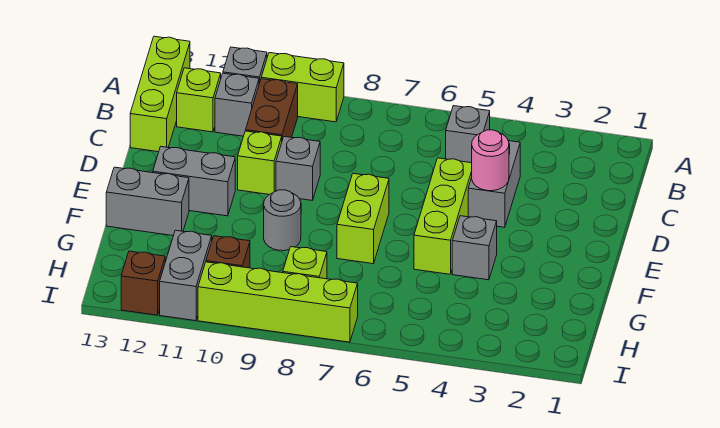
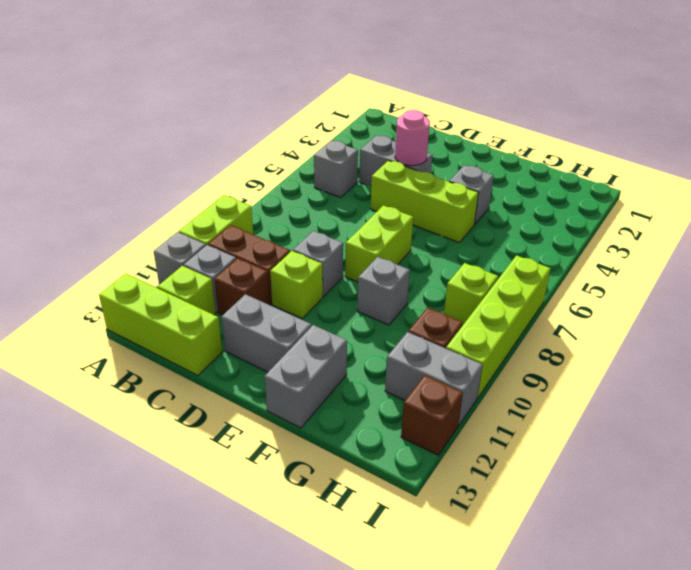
none -> brown brick C11 level 1
lime brick E7:F7 level 1 -> lime brick E7:E8 level 1
grey brick E11:E12 level 1 -> grey brick D12:E12 level 1
grey round brick F9 level 1 -> grey brick F9 level 1

